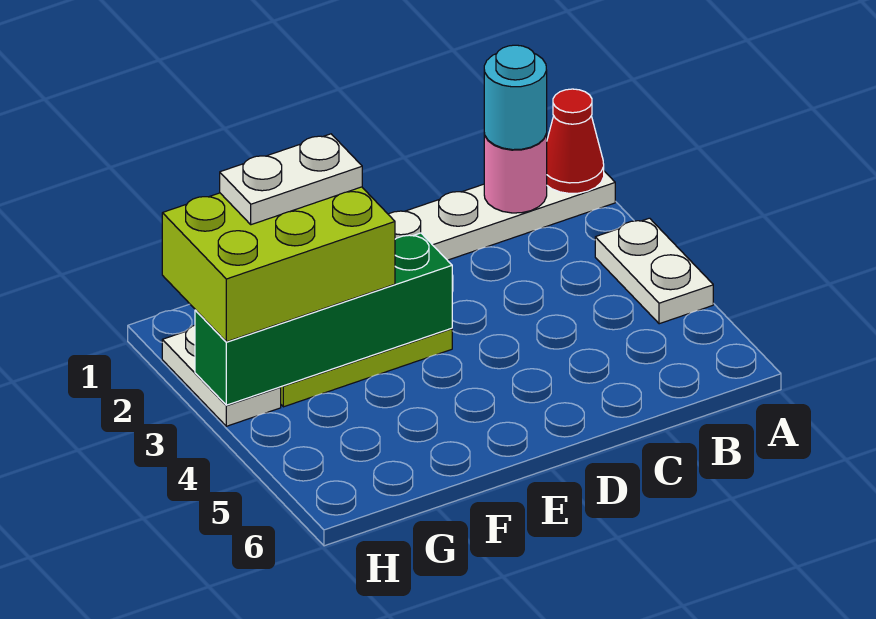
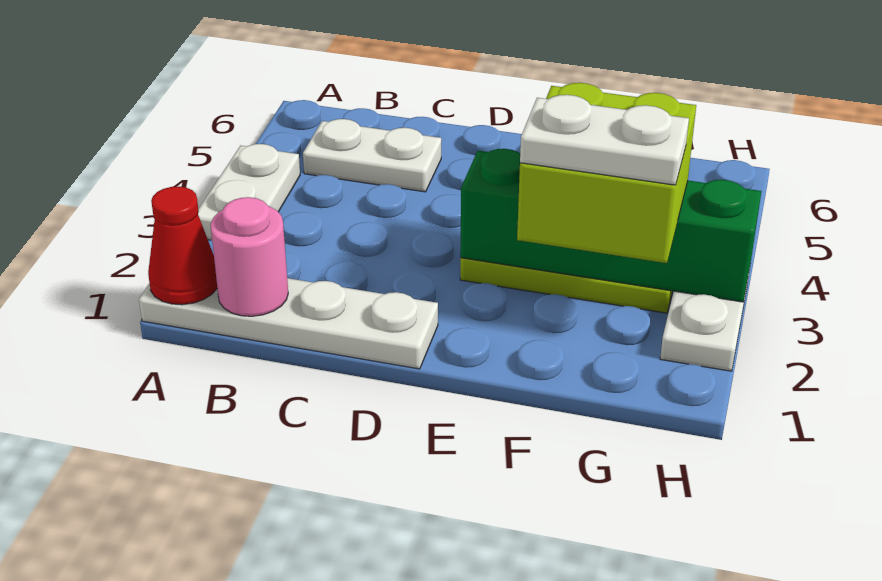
cyan round brick B1 level 3 -> none
none -> white plate B5:C5 level 1
lime brick F2:H3 level 3 -> lime brick F2:G3 level 3

